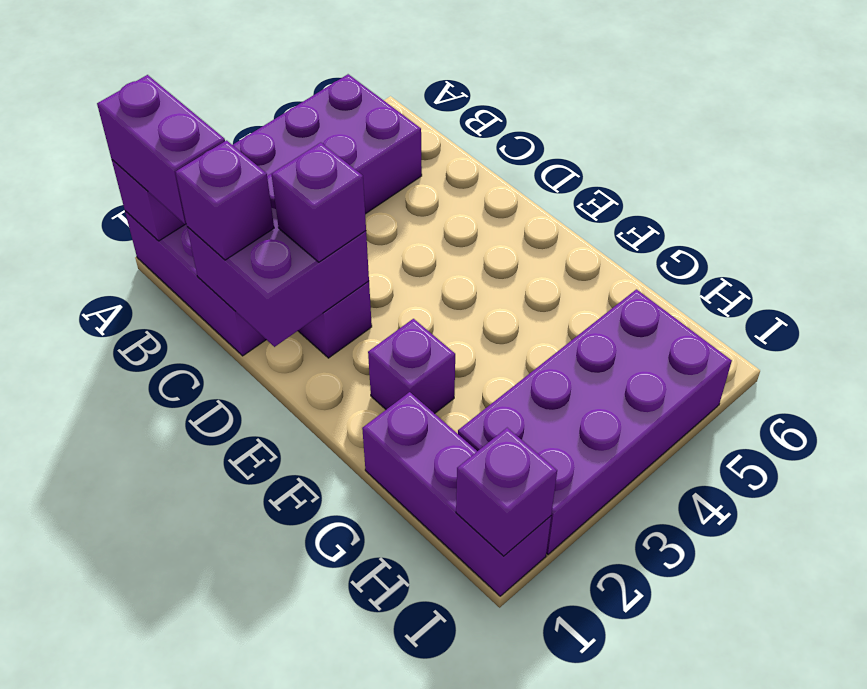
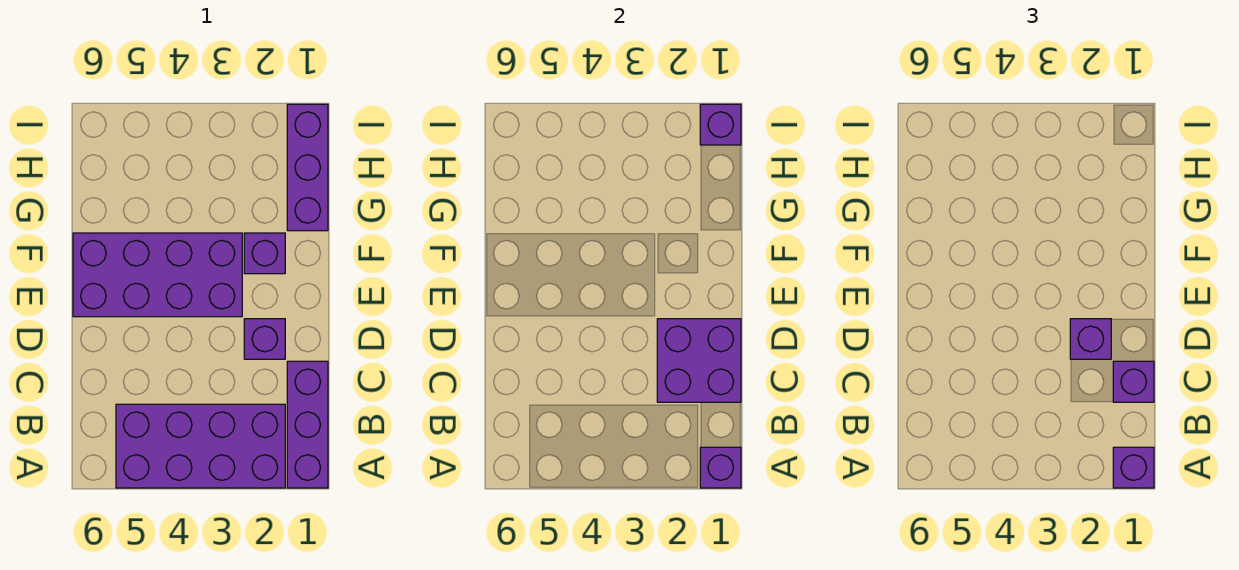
purple brick A1:B1 level 3 -> purple brick A1 level 3
purple brick H2:I5 level 1 -> purple brick E3:F6 level 1

